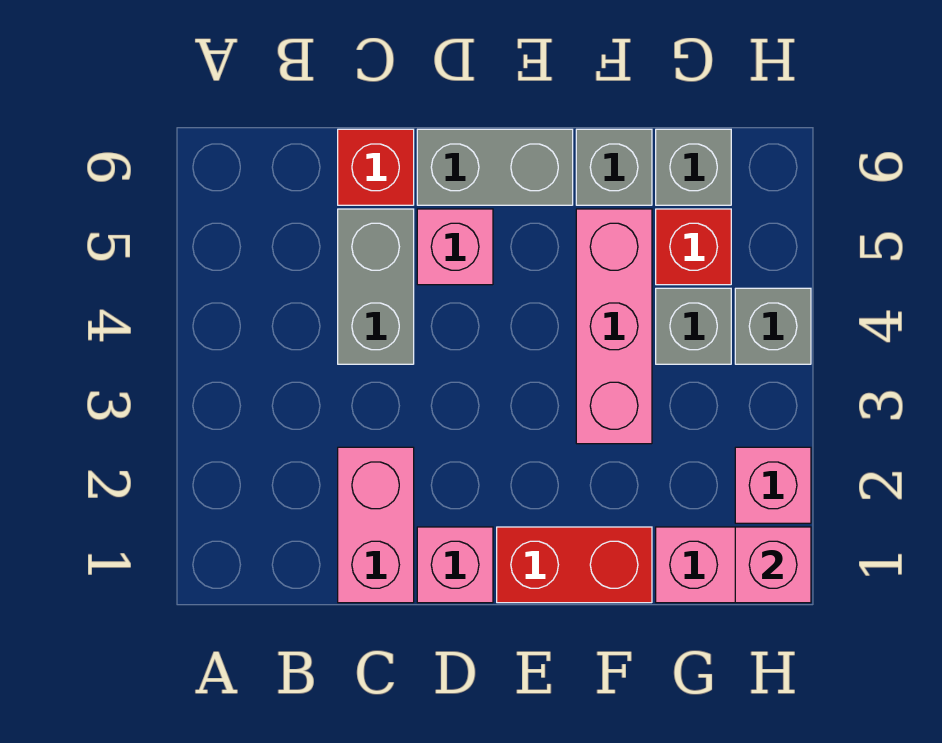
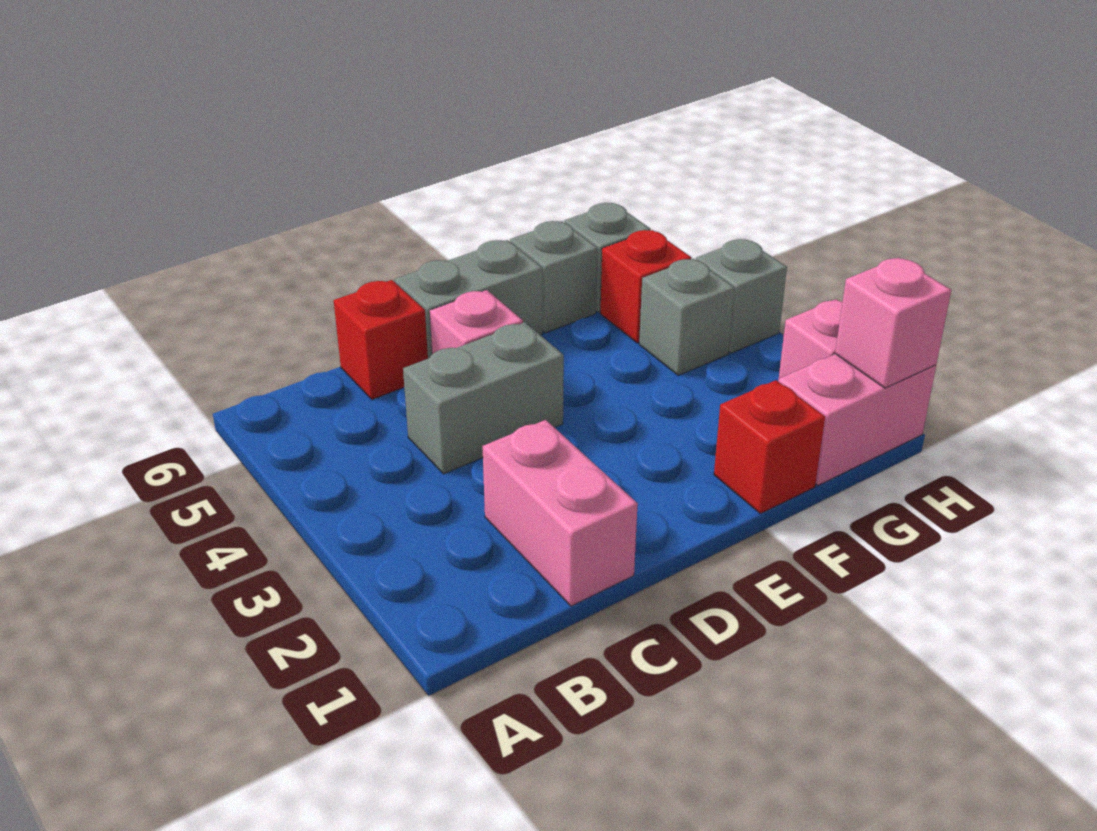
grey brick C4:C5 level 1 -> grey brick C4:D4 level 1
pink brick D1 level 1 -> none
red brick E1:F1 level 1 -> red brick F1 level 1
pink brick F3:F5 level 1 -> none

